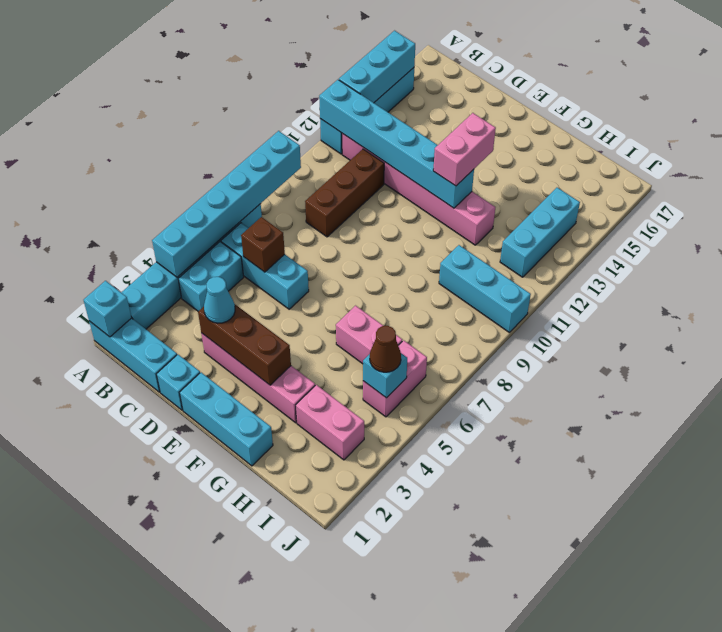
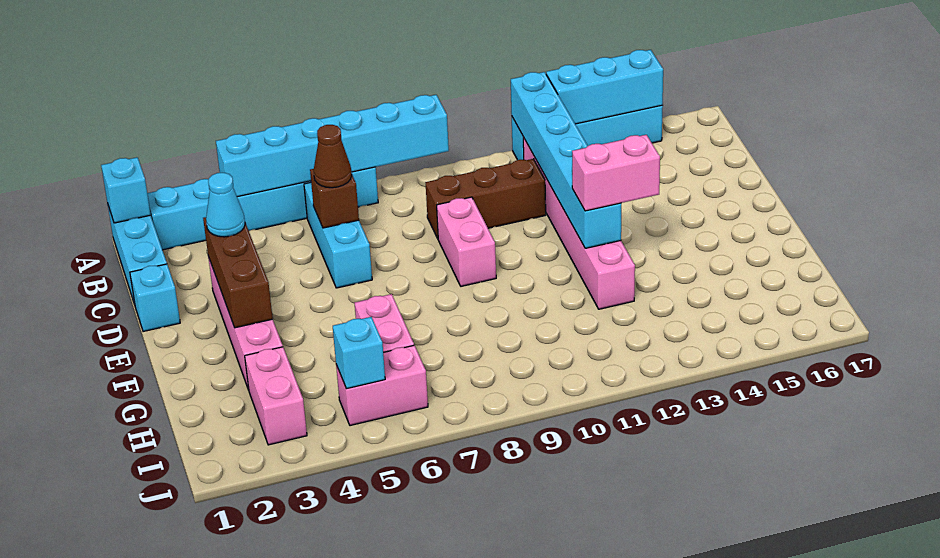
cyan brick B4:B5 level 1 -> none
none -> pink brick D9:E9 level 1
cyan brick E1:G1 level 1 -> none
cyan brick H10:J10 level 1 -> none
brown cone I5 level 3 -> brown cone C6 level 3
cyan brick I12:I14 level 1 -> none

